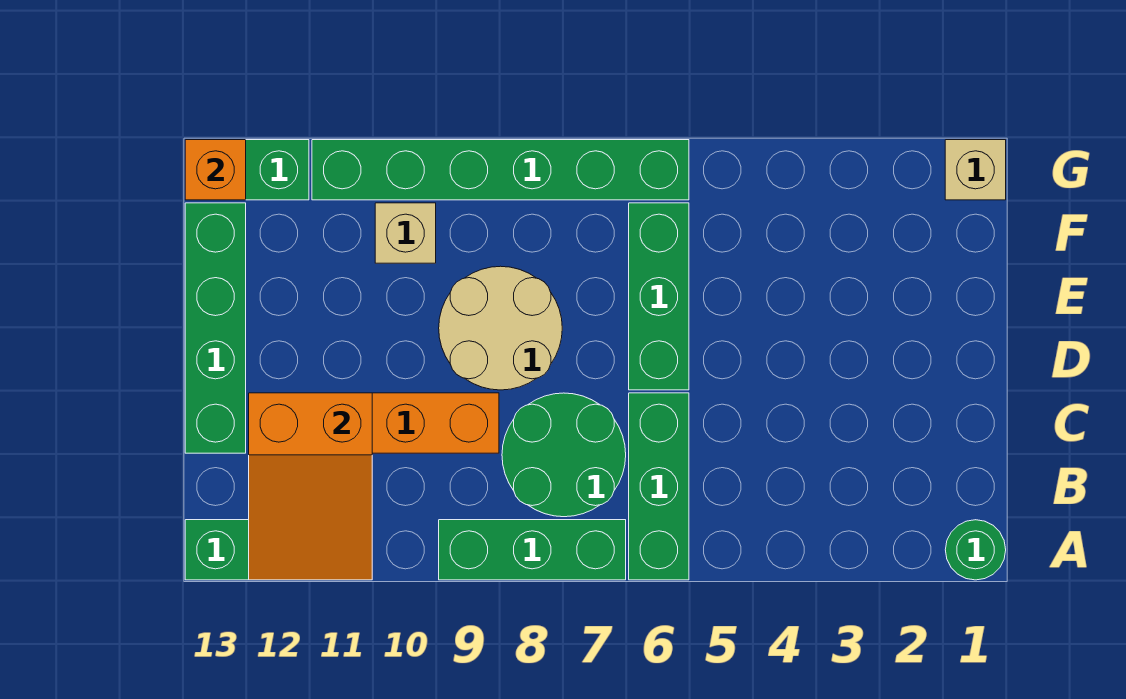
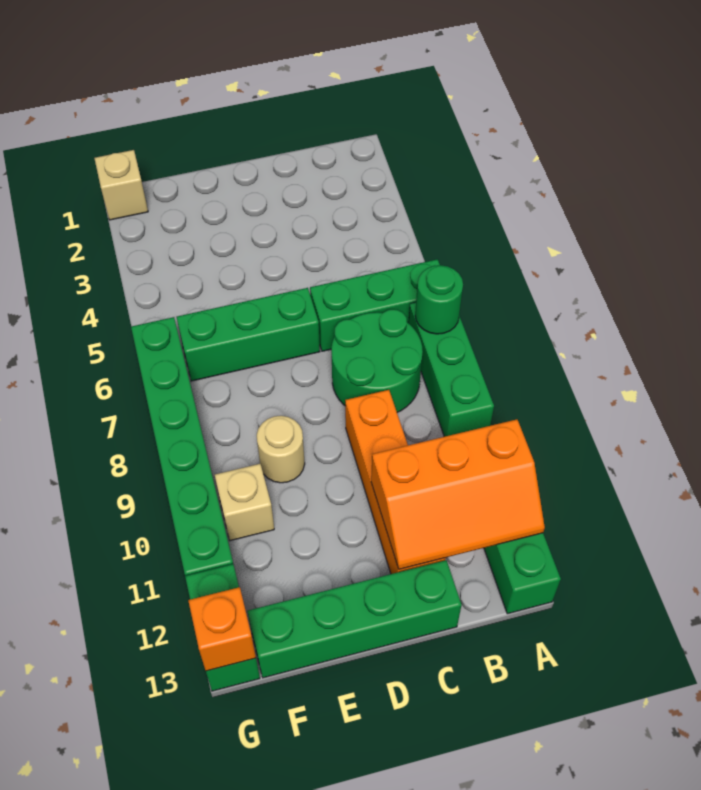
green round brick A1 level 1 -> green round brick A7 level 2
orange slope A11:C12 level 2 top C -> orange slope A11:C12 level 2 top 11
tan round brick D8:E9 level 1 -> tan round brick E9 level 1

